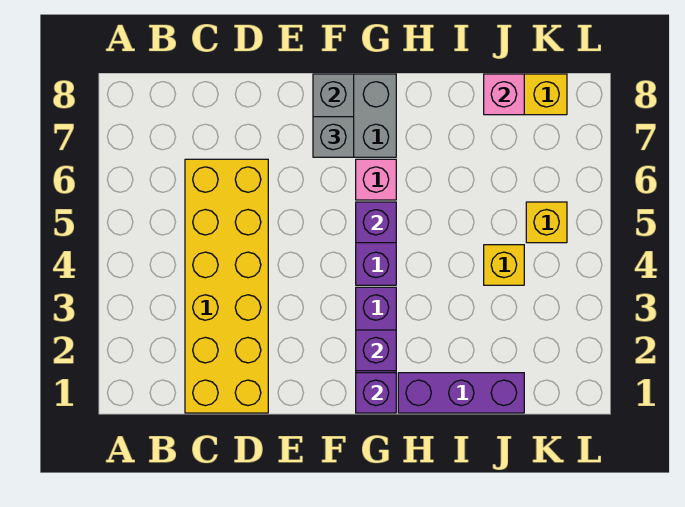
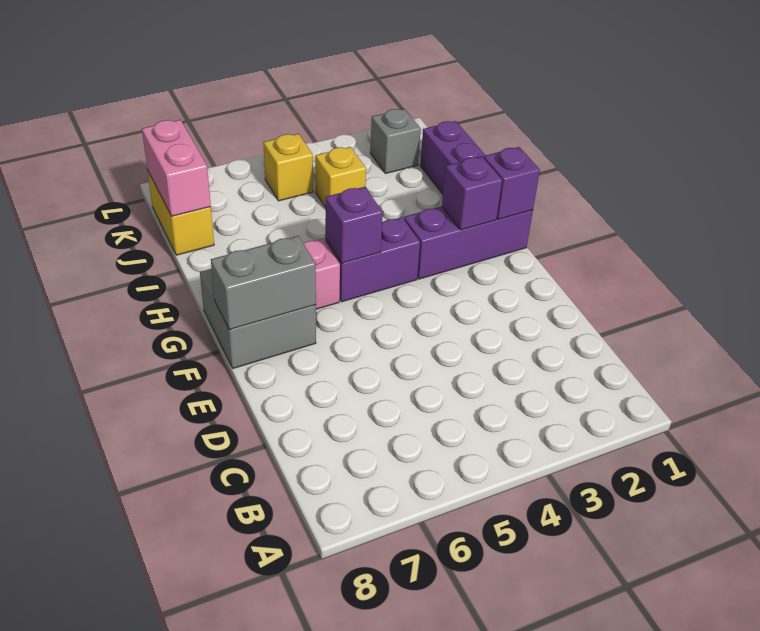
yellow brick C1:D6 level 1 -> none
grey brick F7 level 3 -> grey brick K2 level 1
pink brick J8 level 2 -> pink brick J8:K8 level 2

